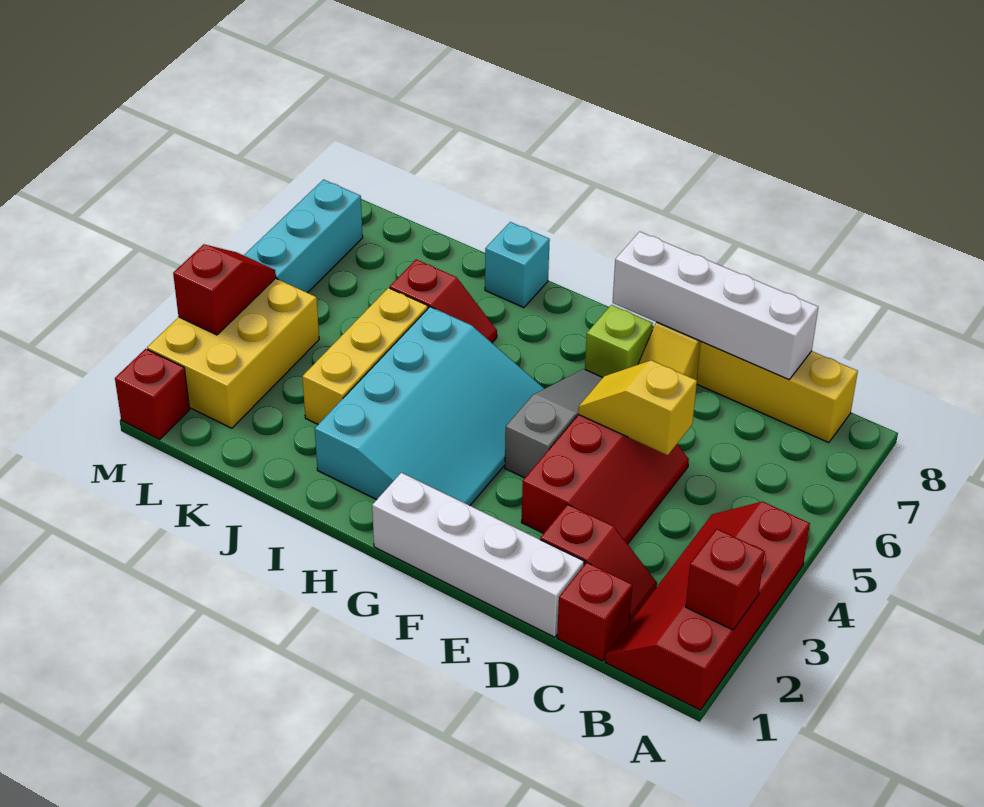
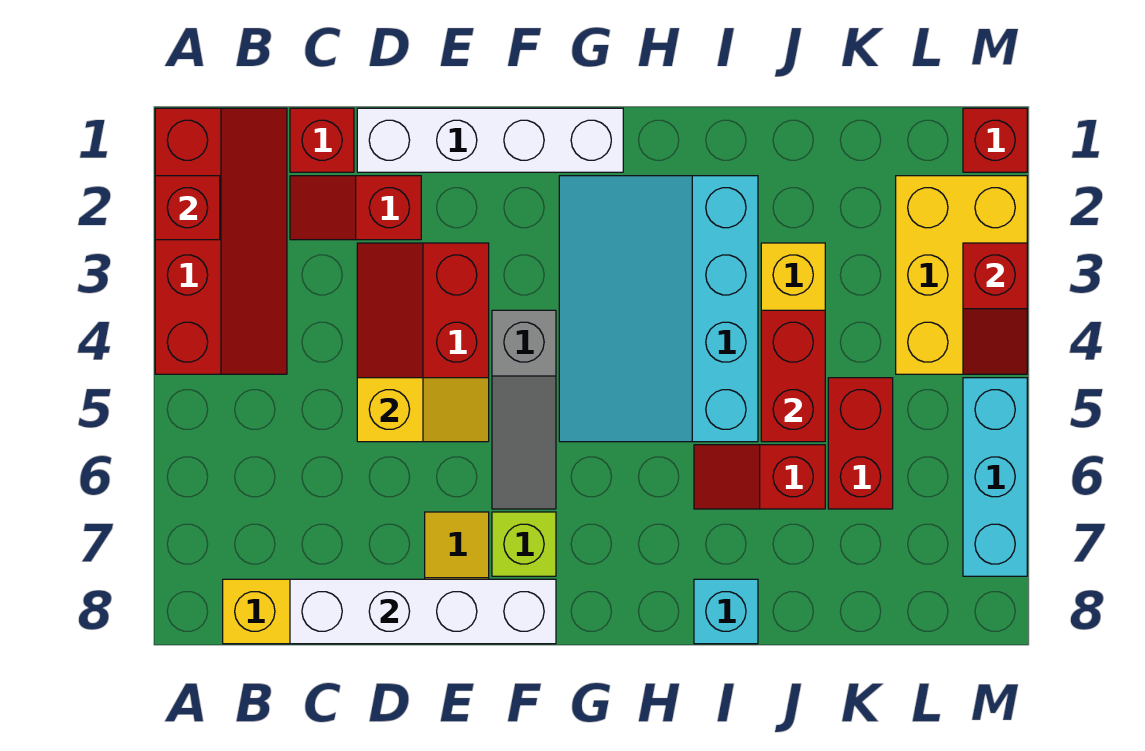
none -> red brick J4:J5 level 2
none -> red brick K5:K6 level 1

